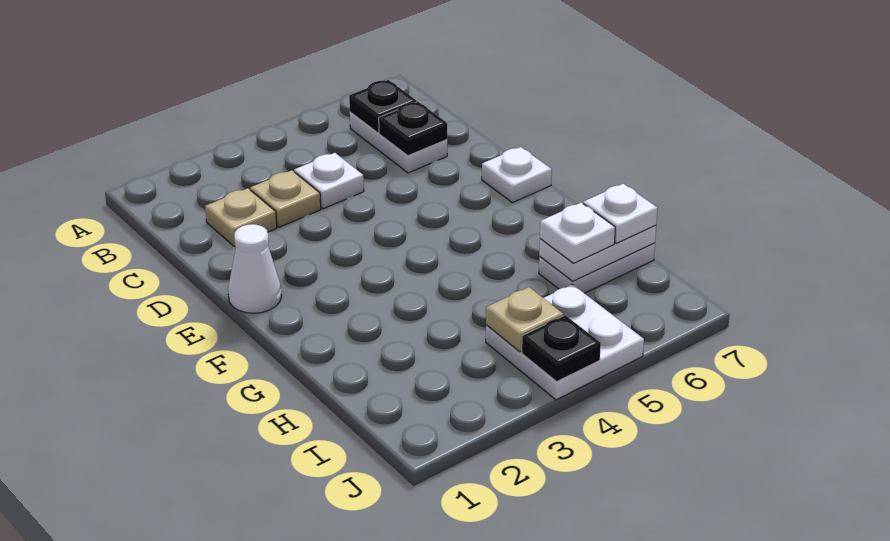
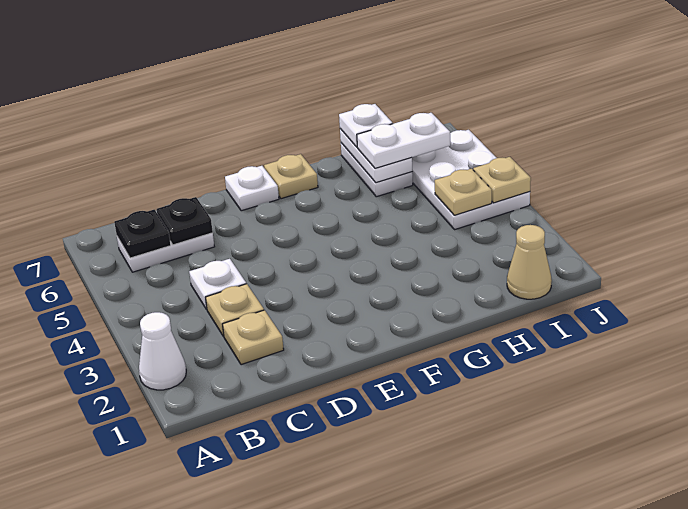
white cone E1 level 1 -> white cone A2 level 1
none -> tan plate F7 level 1
white plate H6 level 3 -> white plate H6:I6 level 3
none -> tan cone I1 level 1
white plate I4:J5 level 1 -> white plate I4:J6 level 1
black plate J4 level 2 -> tan plate J4 level 2

